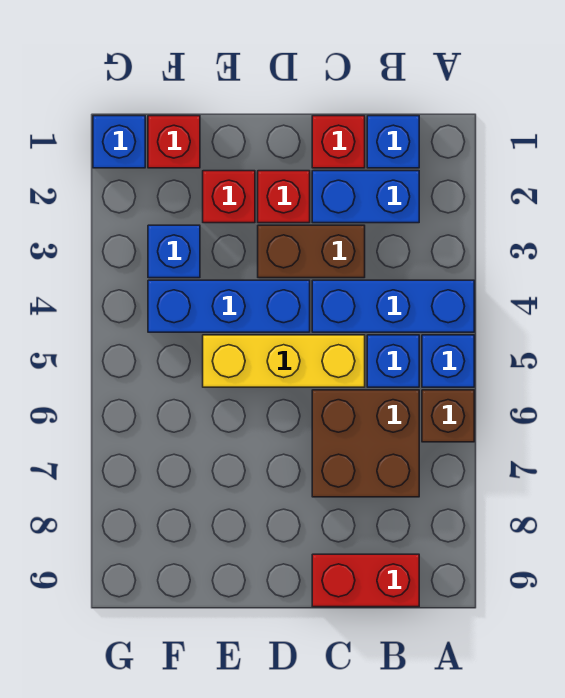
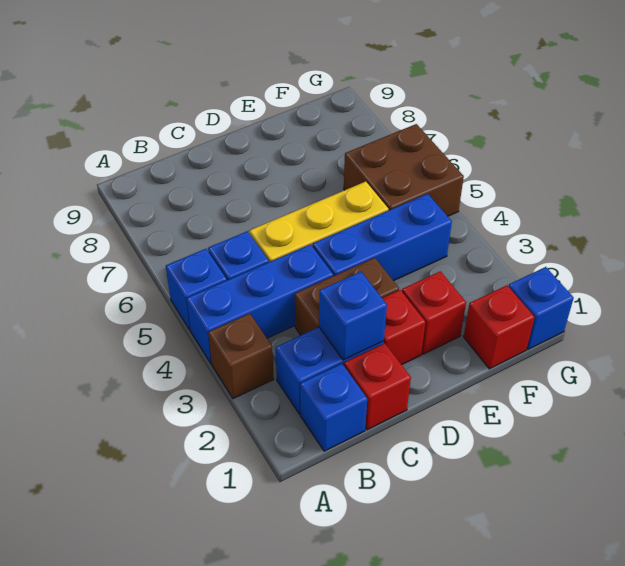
brown brick A6 level 1 -> brown brick A3 level 1
brown brick B6:C7 level 1 -> brown brick F5:G6 level 1
red brick B9:C9 level 1 -> none
blue brick F3 level 1 -> blue brick C2 level 2

